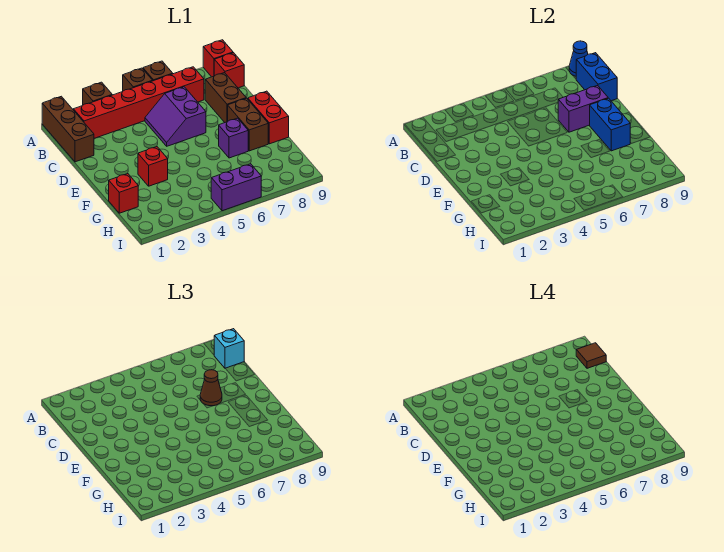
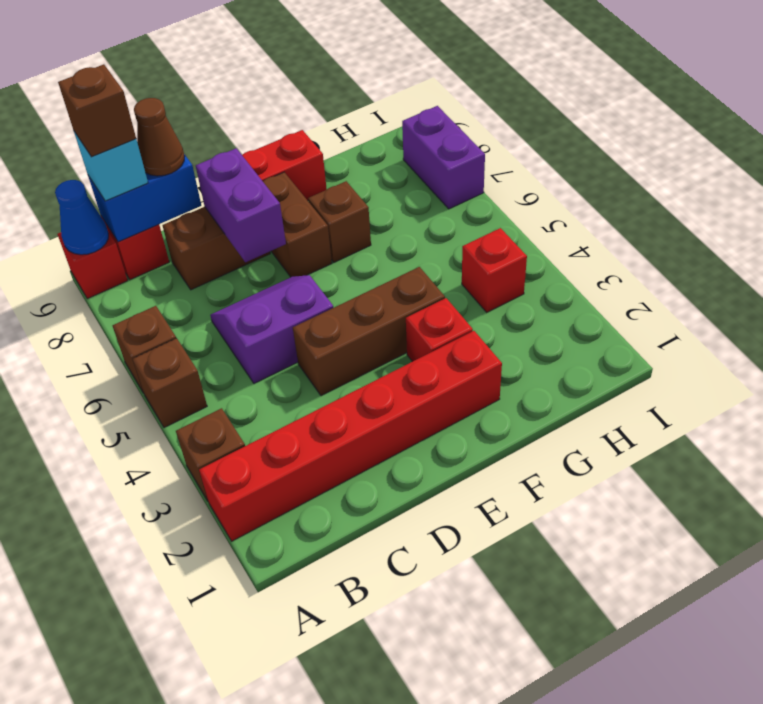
brown brick A1:C1 level 1 -> brown brick D4:F4 level 1
red brick B2:B7 level 1 -> red brick A2:F2 level 1
brown tile B9 level 4 -> brown brick B9 level 4
purple slope C5:D6 level 1 top 6 -> purple slope C5:D6 level 1 top 5
brown cone D7 level 3 -> brown cone C9 level 3
brown brick E8:F8 level 1 -> brown brick E7:E8 level 1
blue brick E8:F8 level 2 -> none
purple brick F7 level 1 -> brown brick F7 level 1
red brick G1 level 1 -> red brick H4 level 1
purple brick I5:I6 level 1 -> purple brick I7:I8 level 1

